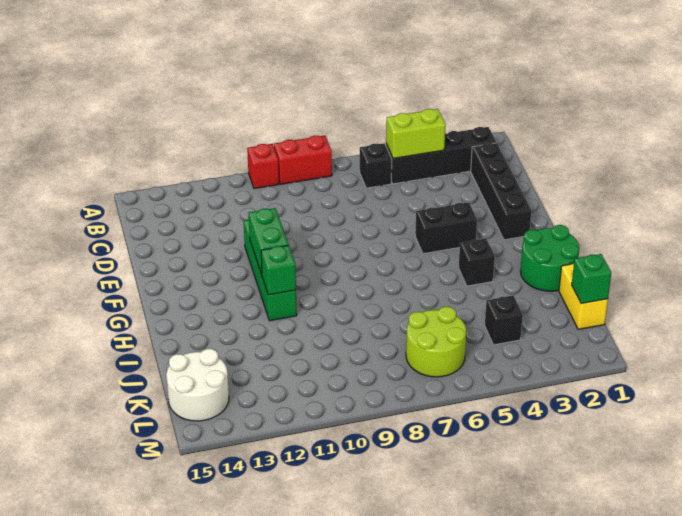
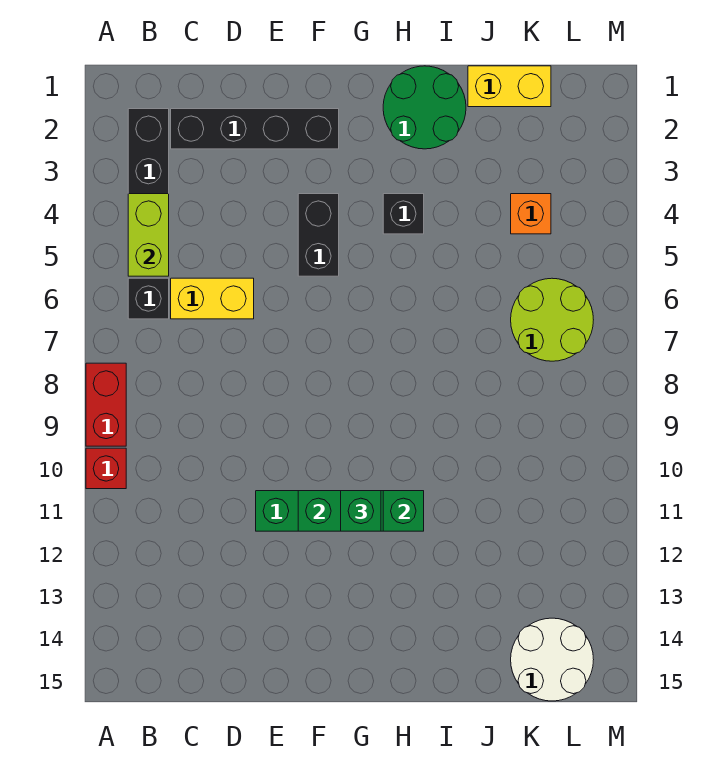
none -> yellow brick C6:D6 level 1
green brick K1 level 2 -> green brick G11 level 3
black brick K4 level 1 -> orange brick K4 level 1

